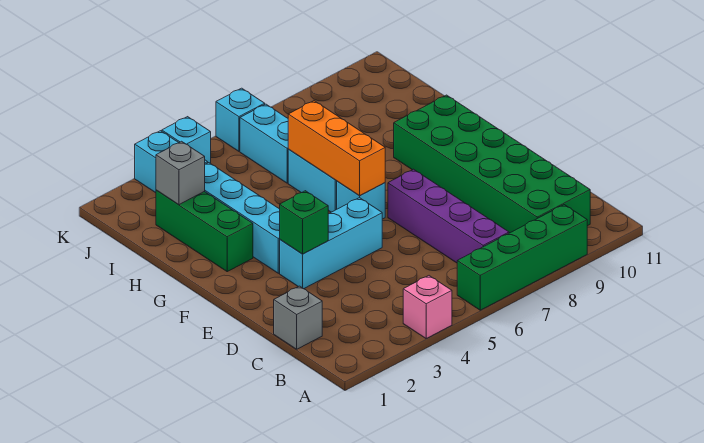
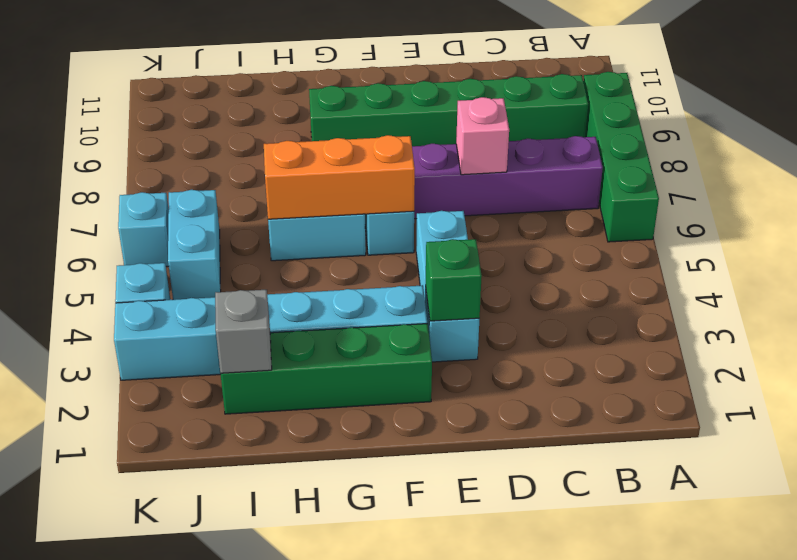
pink brick A4 level 1 -> pink brick D7 level 2
green brick B9:G10 level 1 -> green brick B9:G9 level 1
grey brick C1 level 1 -> none
green brick G2:I2 level 1 -> green brick F2:I2 level 1
cyan brick I6:J6 level 1 -> cyan brick J5:J6 level 1

